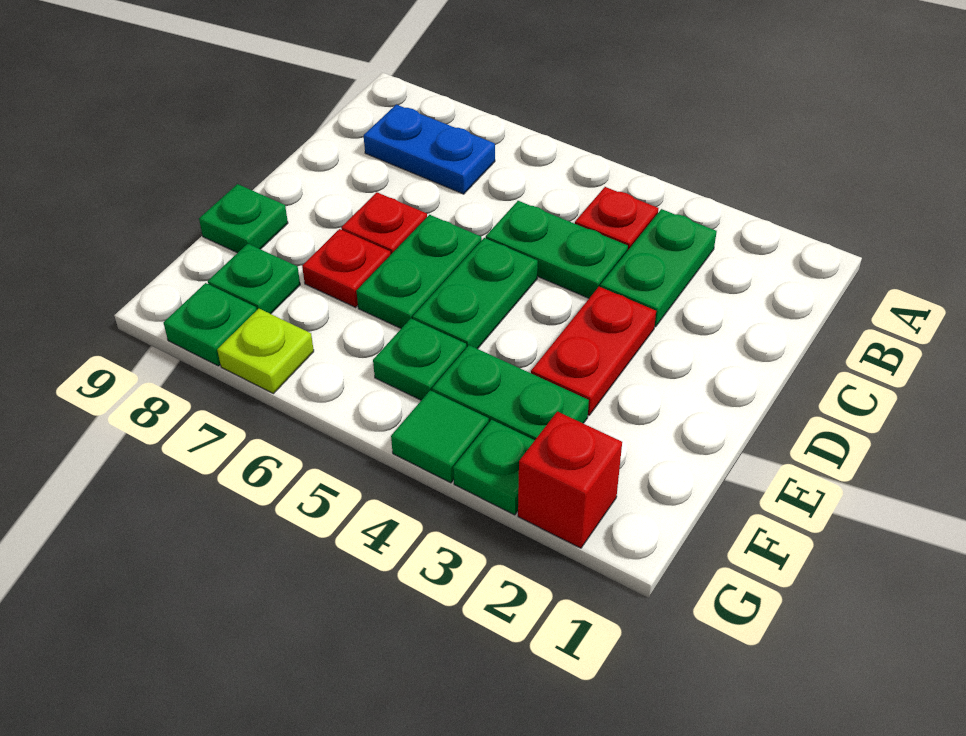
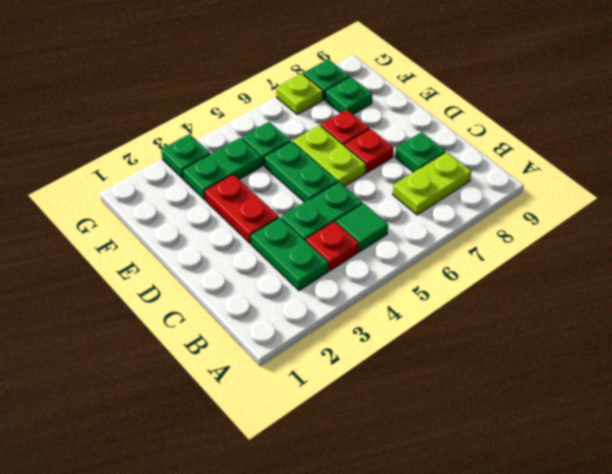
blue plate B7:B8 level 1 -> lime plate B7:B8 level 1
green plate D6:E6 level 1 -> lime plate D6:E6 level 1
green plate E9 level 1 -> green plate C8 level 1
red brick G2 level 1 -> none
green tile G4 level 1 -> green tile B5 level 1

